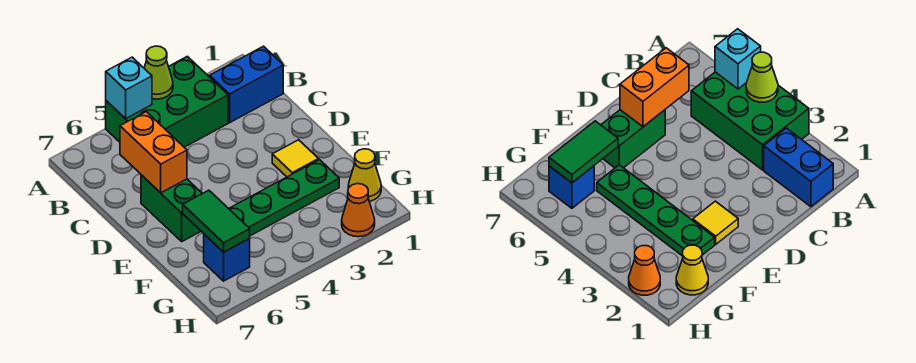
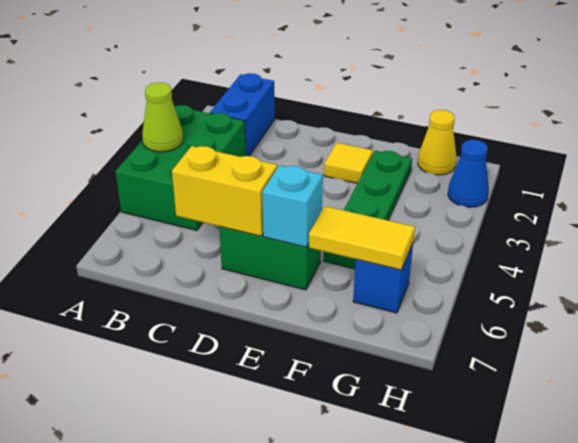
cyan brick A5 level 2 -> cyan brick E6 level 2
orange brick C6:D6 level 2 -> yellow brick C6:D6 level 2
green tile F6:G6 level 2 -> yellow tile F6:G6 level 2
orange cone H2 level 1 -> blue cone H2 level 1

